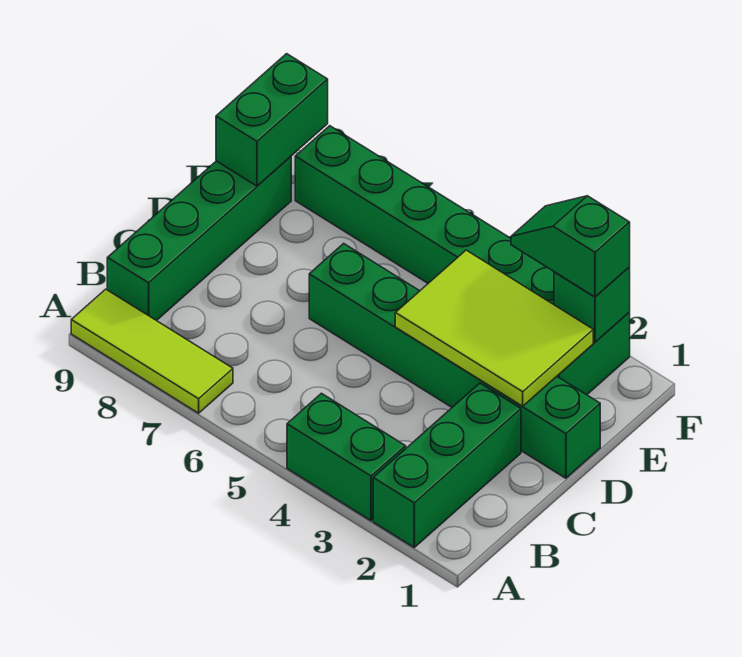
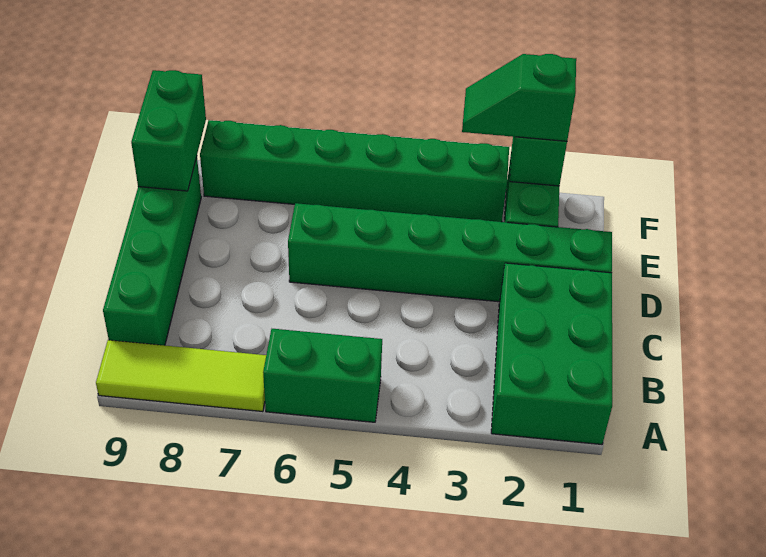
green brick A2:C2 level 1 -> green brick A1:C2 level 1
green brick A3:A4 level 1 -> green brick A5:A6 level 1
lime tile D2:E4 level 2 -> none

